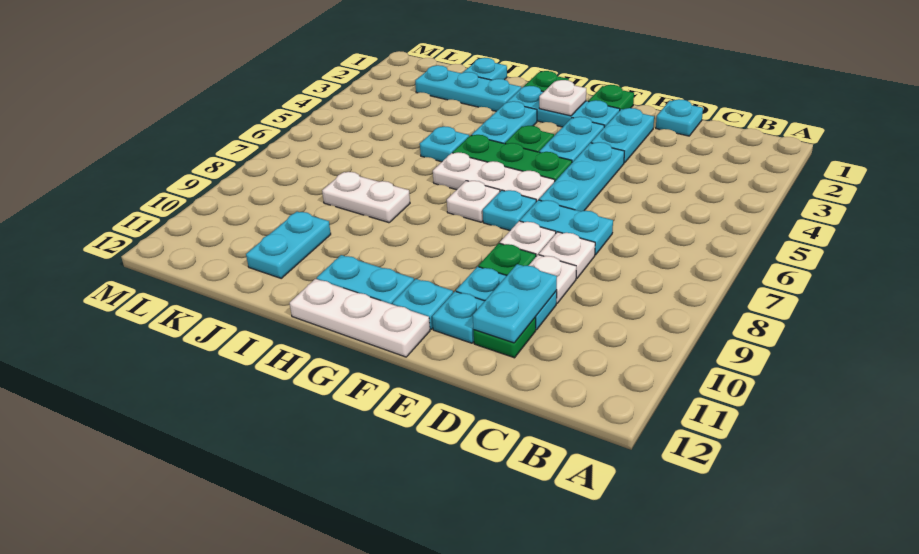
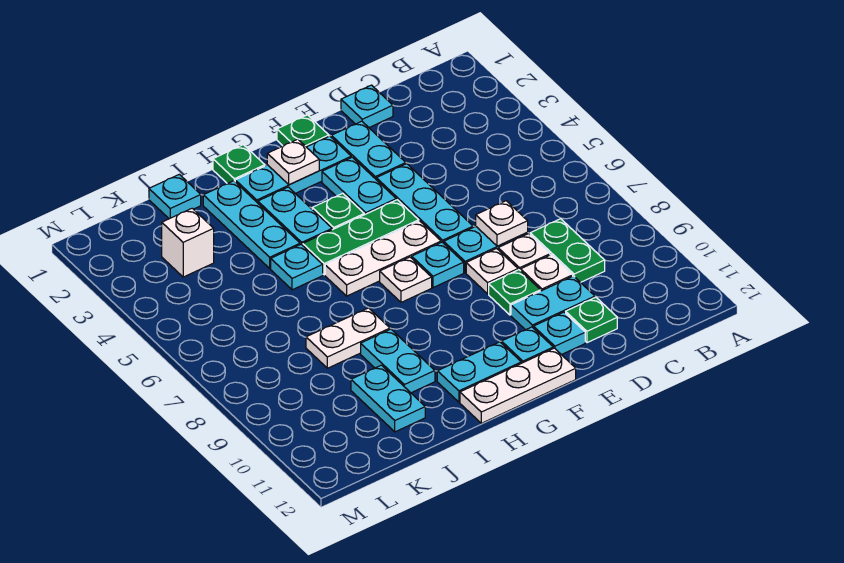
none -> green plate C8:C9 level 1
none -> white plate D7 level 2
cyan plate D10:D11 level 2 -> cyan plate I9:I10 level 1
cyan plate I2:K2 level 1 -> cyan plate I2:I4 level 1
none -> white brick K3 level 1

